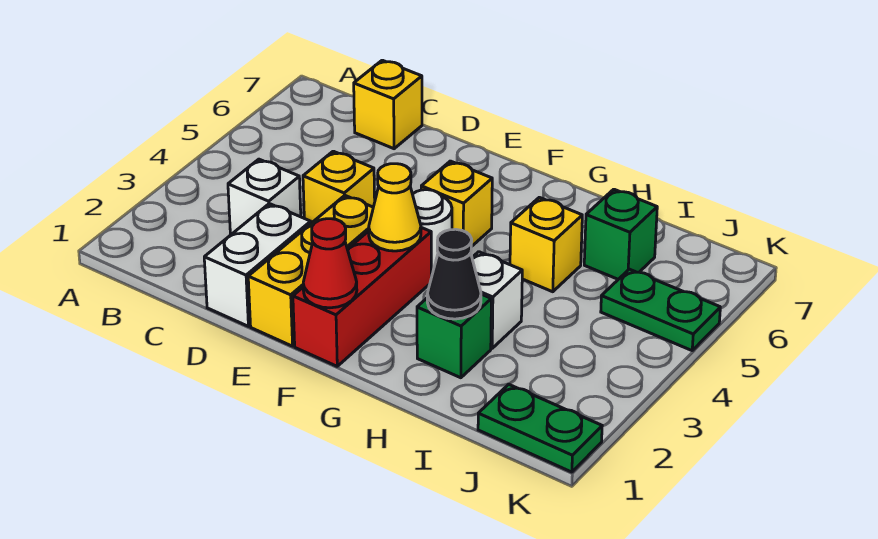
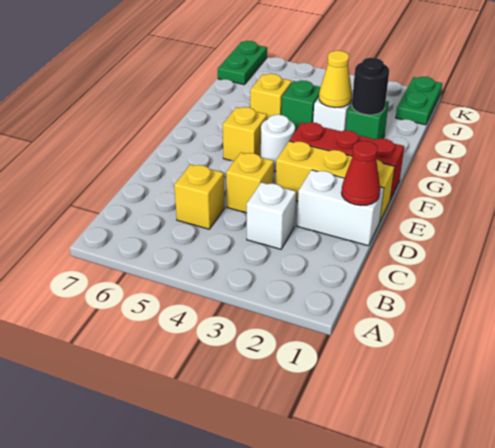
yellow brick C7 level 1 -> yellow brick C5 level 1
red cone F1 level 2 -> red cone D1 level 2
yellow cone F3 level 2 -> yellow cone H3 level 2
black cone H2 level 2 -> black round brick H2 level 2
green brick I6 level 1 -> green brick H4 level 1
green plate J5:K5 level 1 -> green plate J7:K7 level 1

